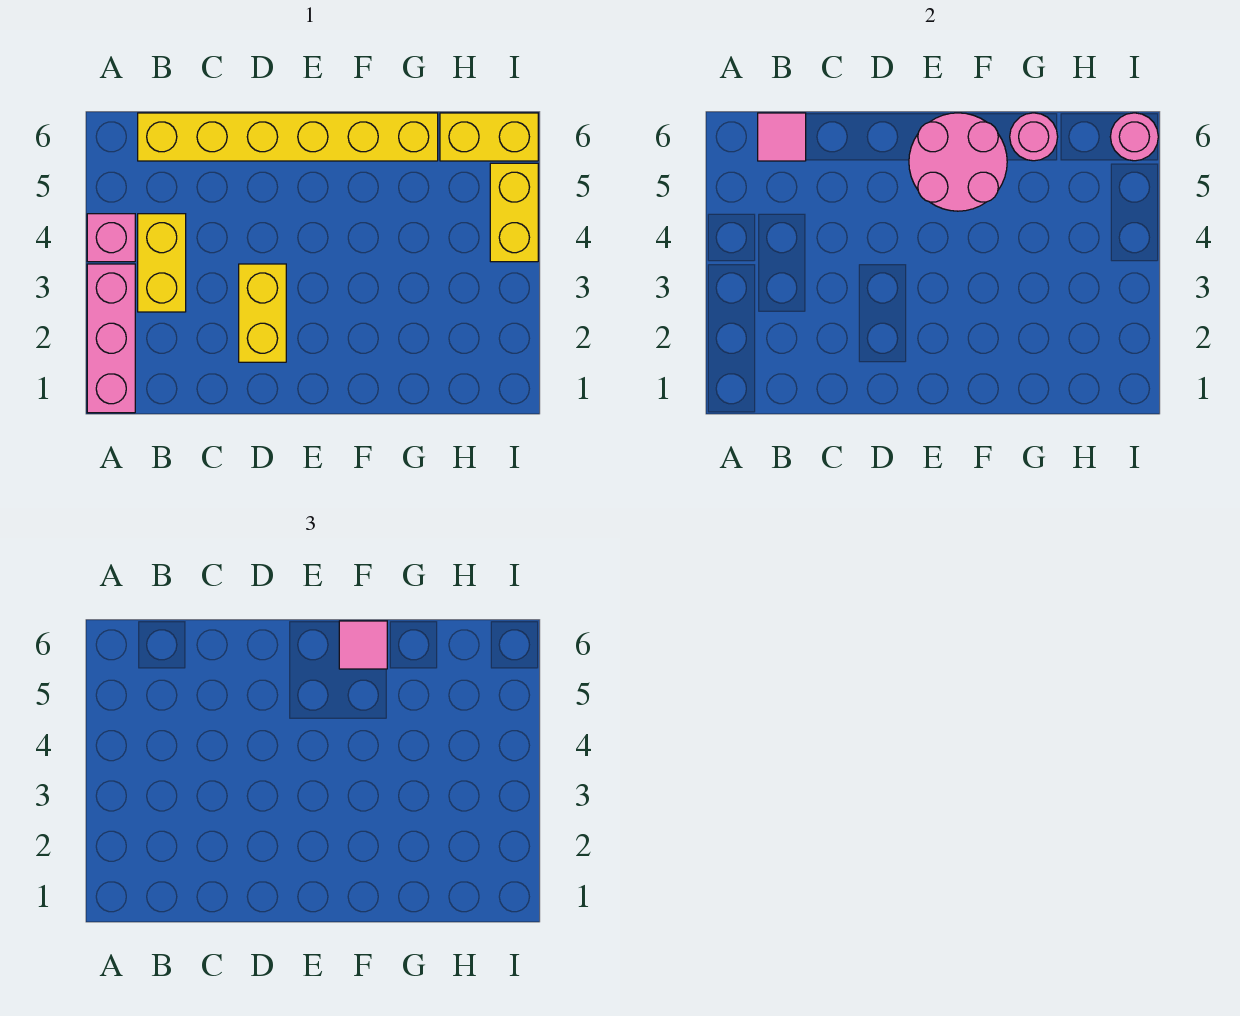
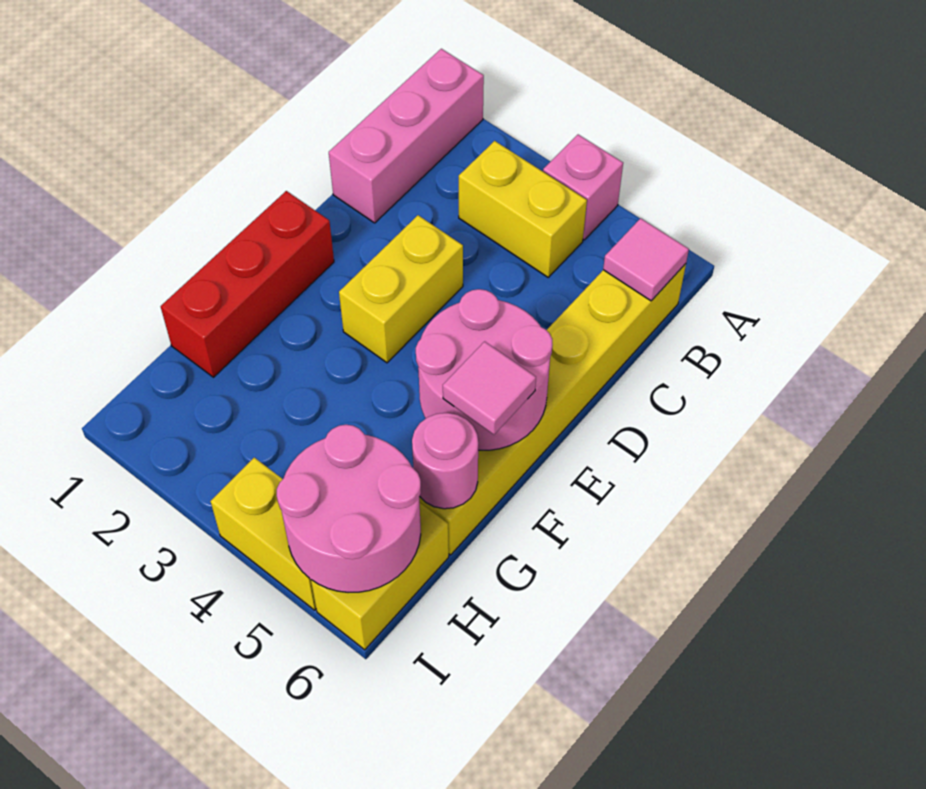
pink brick A1:A3 level 1 -> pink brick A1:C1 level 1
yellow brick D2:D3 level 1 -> yellow brick D3:E3 level 1
none -> red brick E1:G1 level 1
pink round brick I6 level 2 -> pink round brick H5:I6 level 2

